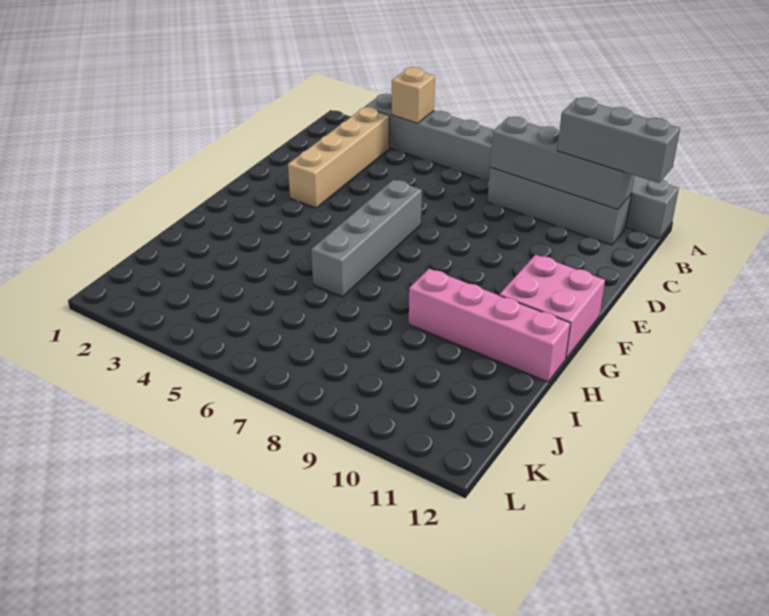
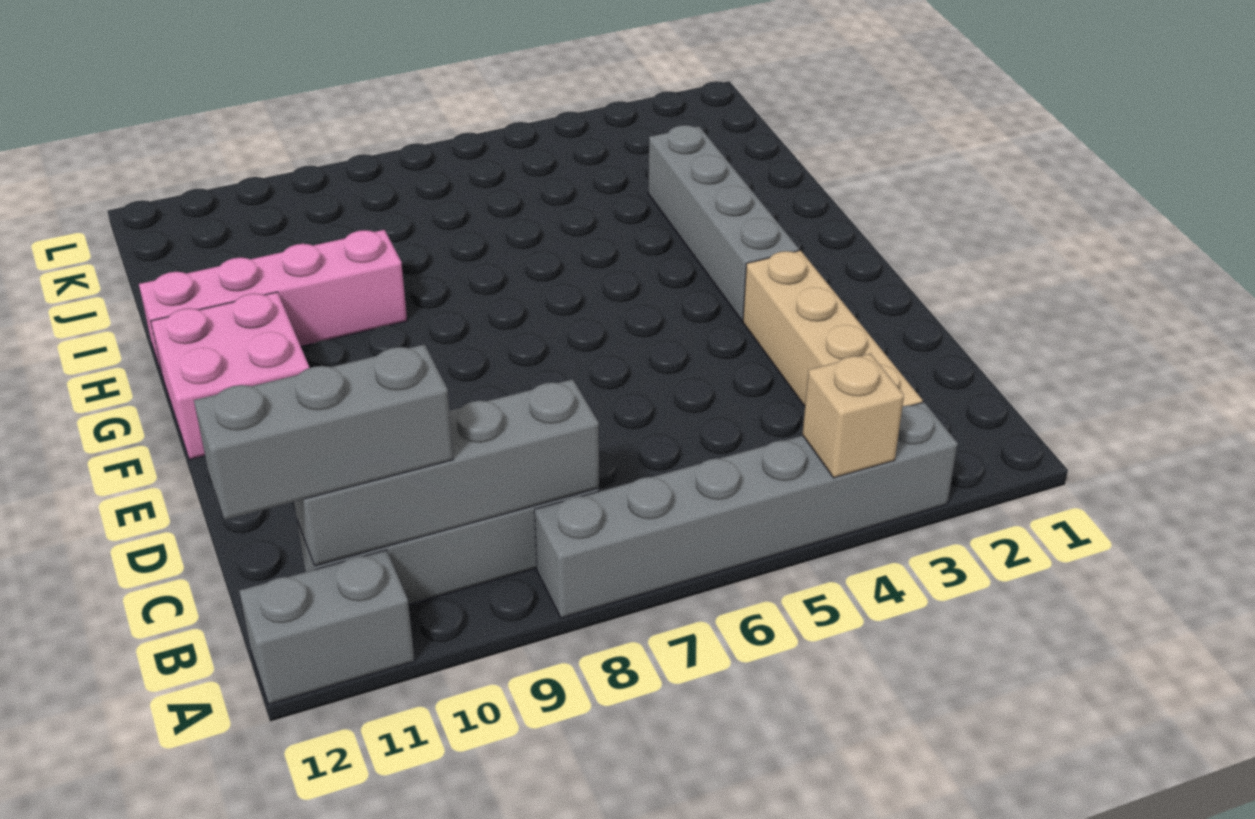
grey brick E6:H6 level 1 -> grey brick F3:I3 level 1

